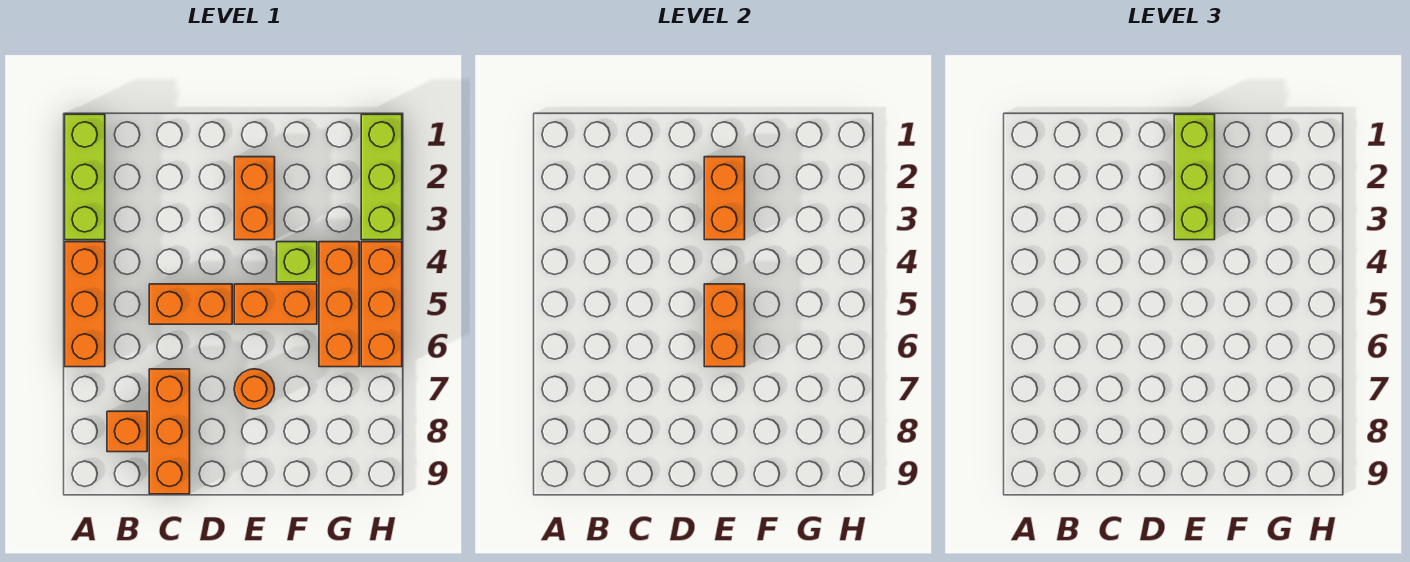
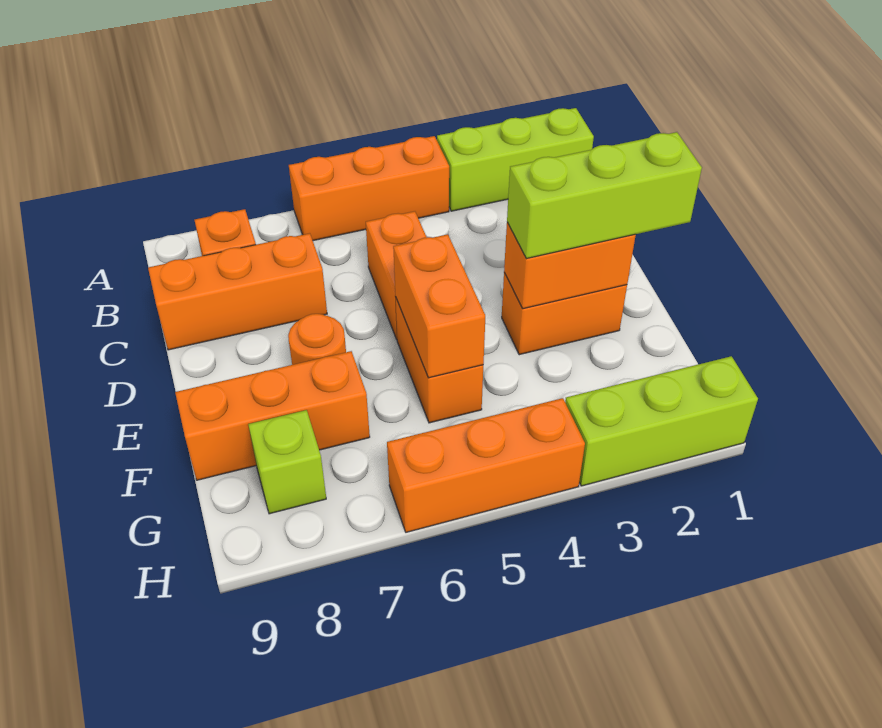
orange brick E5:E6 level 2 -> orange brick E5:F5 level 2
lime brick F4 level 1 -> lime brick G8 level 1
orange brick G4:G6 level 1 -> orange brick F7:F9 level 1

